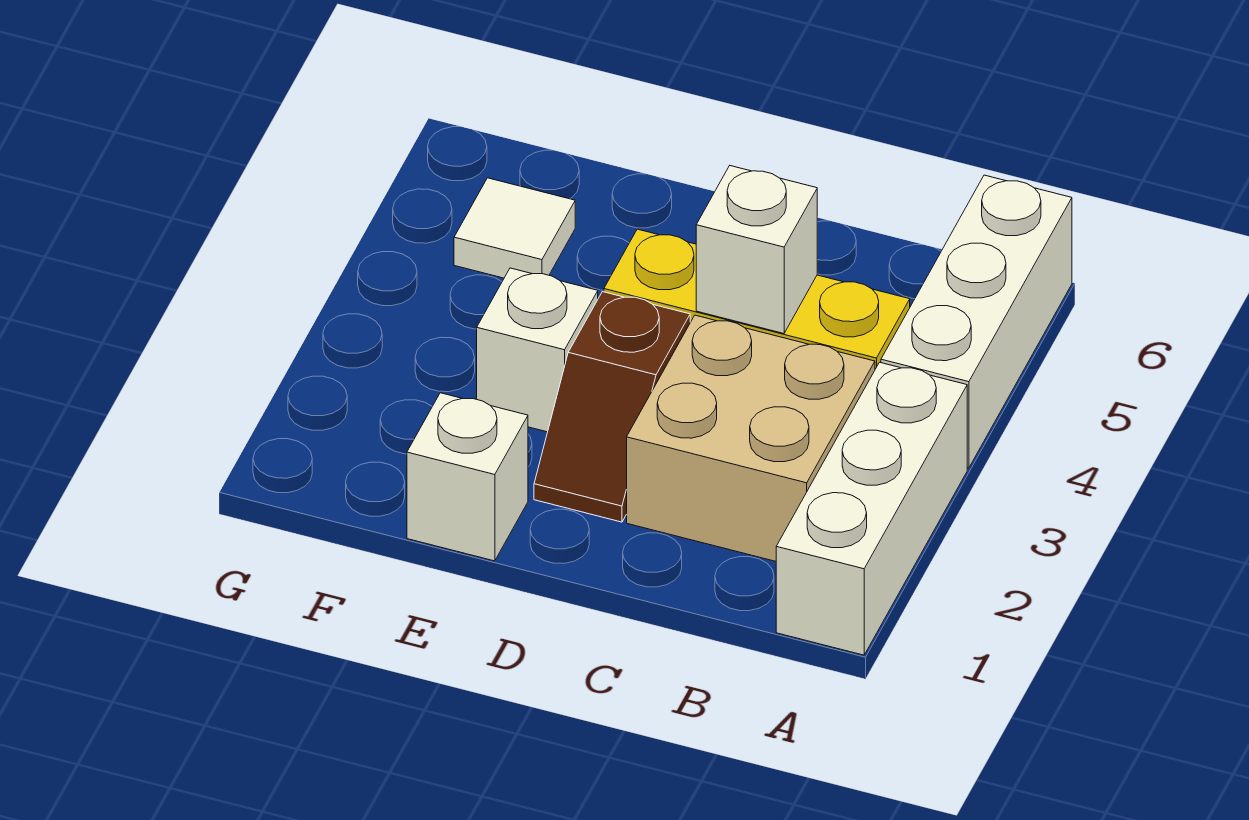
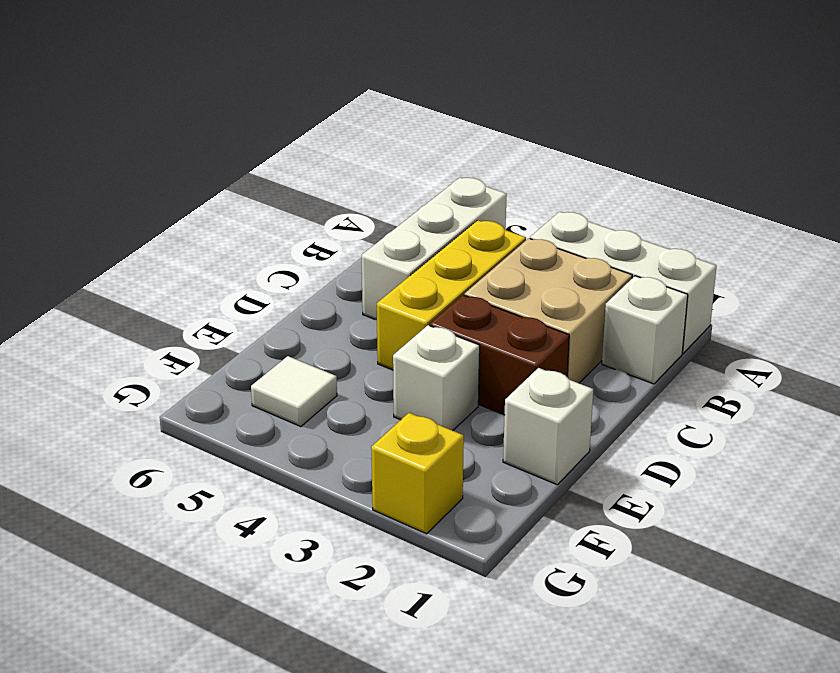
white brick A4:A6 level 1 -> white brick A5:C5 level 1
white brick C4 level 2 -> white brick B1 level 1
brown slope D2:D3 level 1 top 3 -> brown brick D2:D3 level 1
none -> yellow brick G2 level 1

